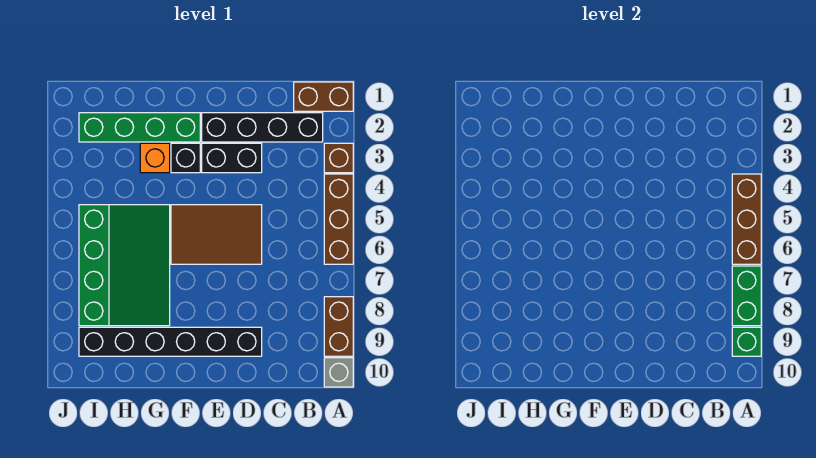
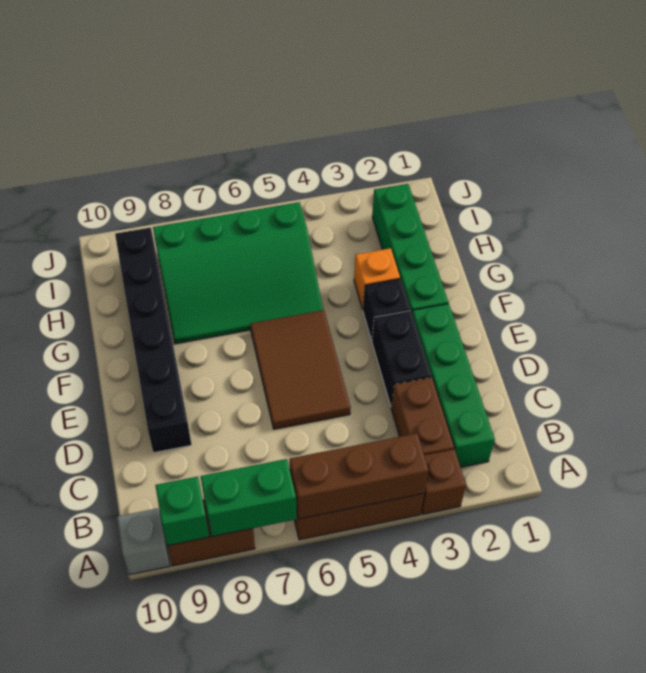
brown brick A1:B1 level 1 -> brown brick B3:C3 level 1
black brick B2:E2 level 1 -> green brick B2:E2 level 1

